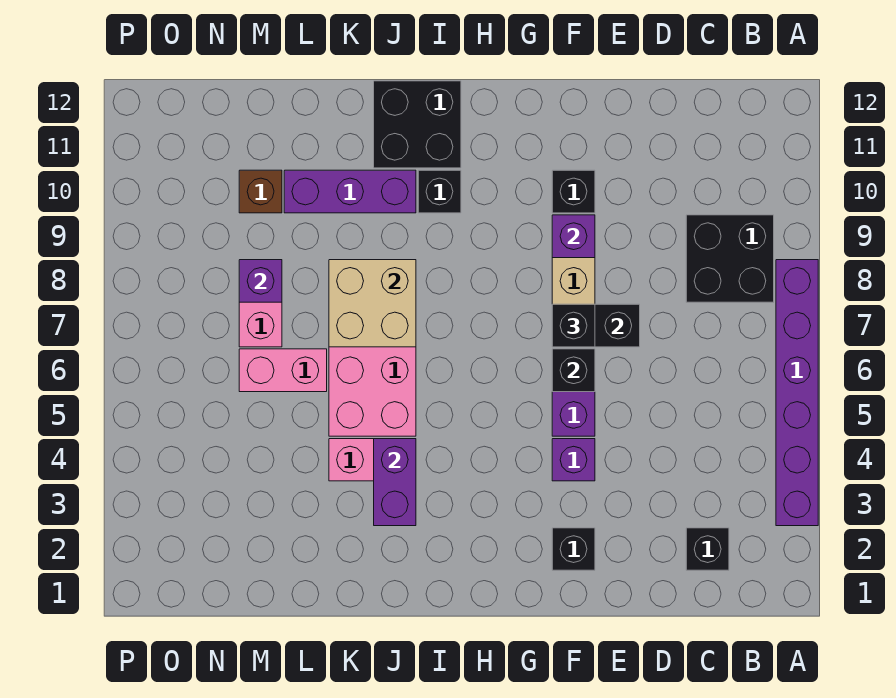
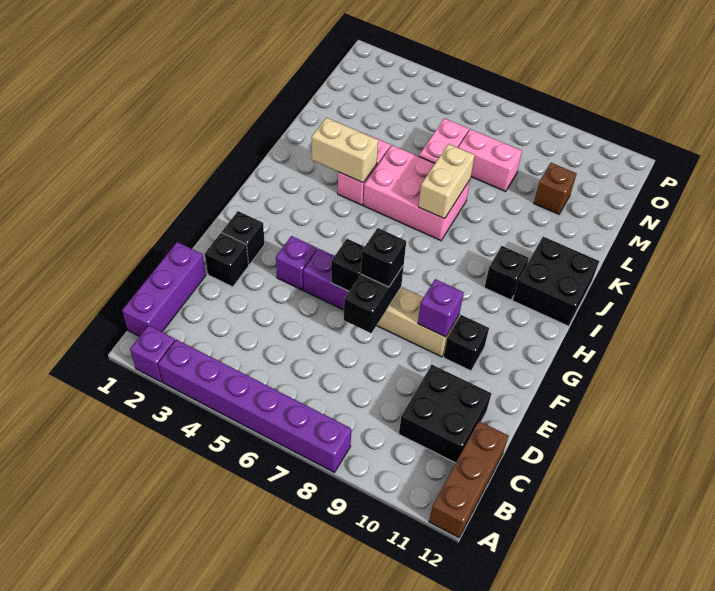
none -> brown brick A12:C12 level 1
black brick B8:C9 level 1 -> black brick C10:D11 level 1
black brick C2 level 1 -> black brick E2 level 1
purple brick J3:J4 level 2 -> tan brick J3:J4 level 2
tan brick J7:K8 level 2 -> tan brick J7:K7 level 2
purple brick J10:L10 level 1 -> purple brick B1:D1 level 1
purple brick M8 level 2 -> purple brick A2 level 1

